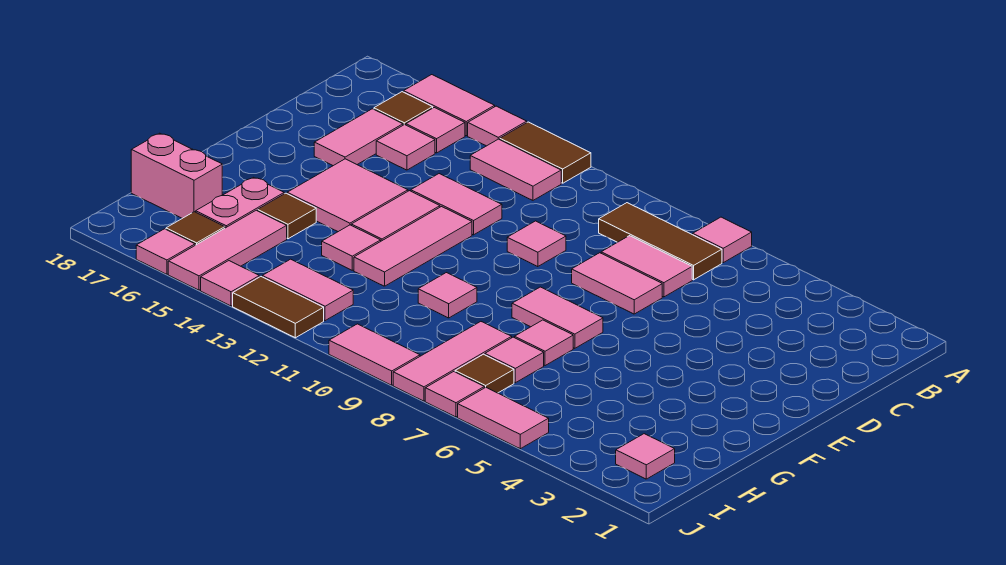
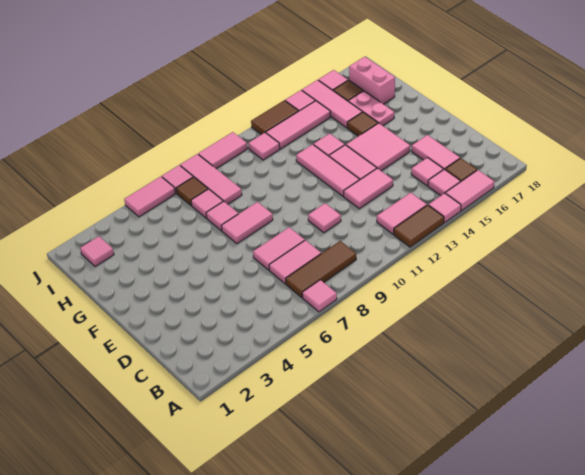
pink tile G10 level 1 -> pink tile I11 level 1
pink brick H17:H18 level 1 -> pink brick H17:I17 level 1
pink tile I12:I13 level 1 -> pink tile I12:I14 level 1

